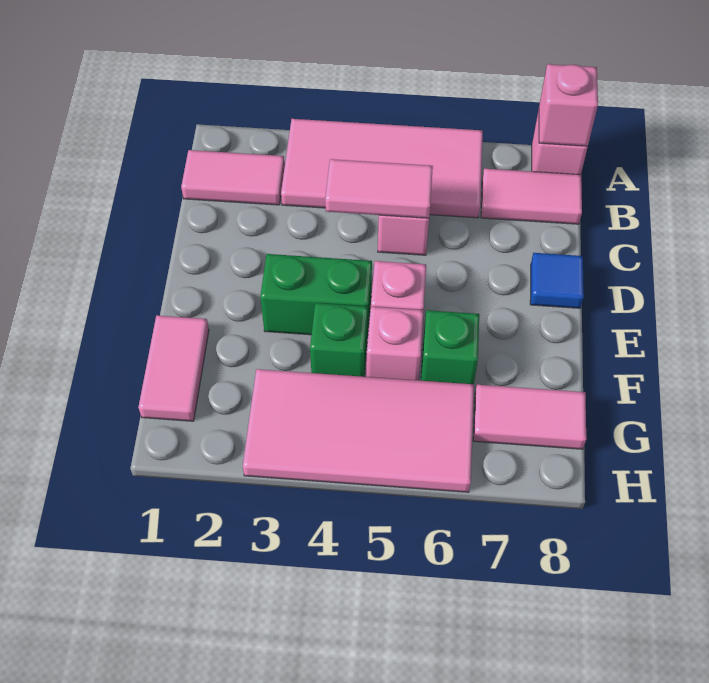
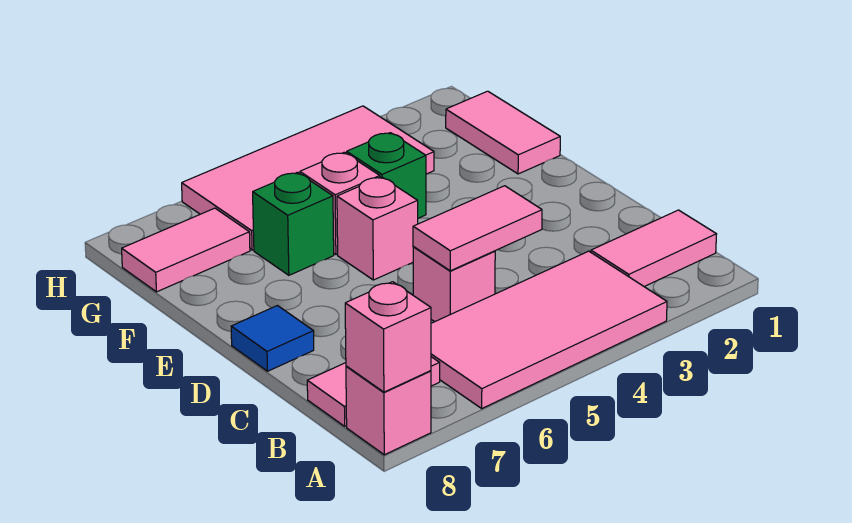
green brick E3:E4 level 1 -> none

